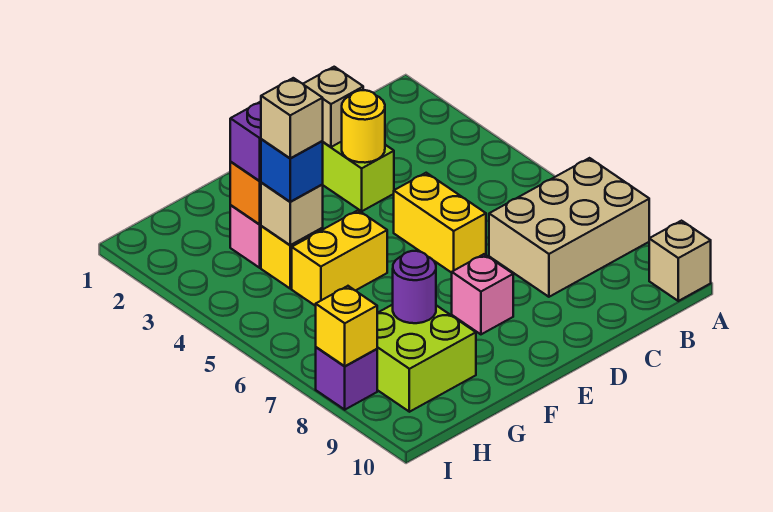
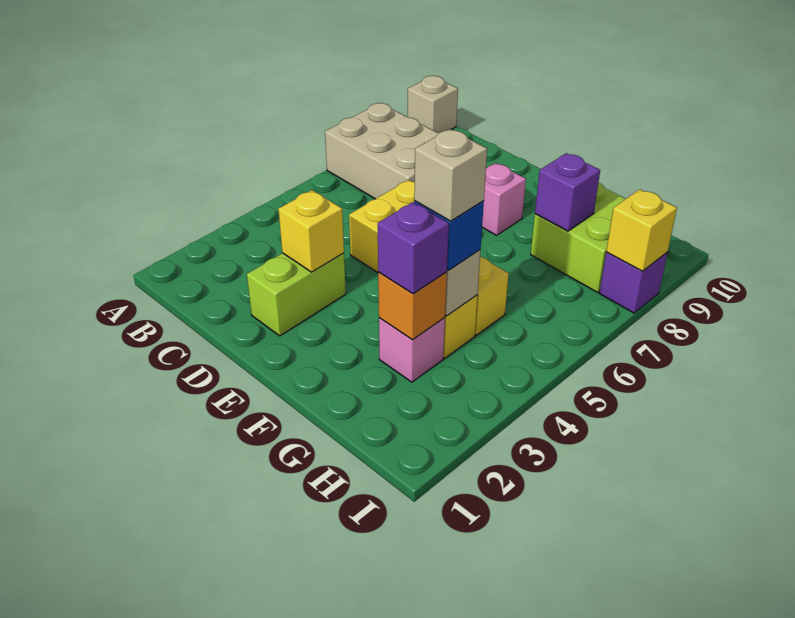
tan brick D2 level 2 -> none
yellow round brick D3 level 2 -> yellow brick D3 level 2
purple round brick G8 level 2 -> purple brick G8 level 2

